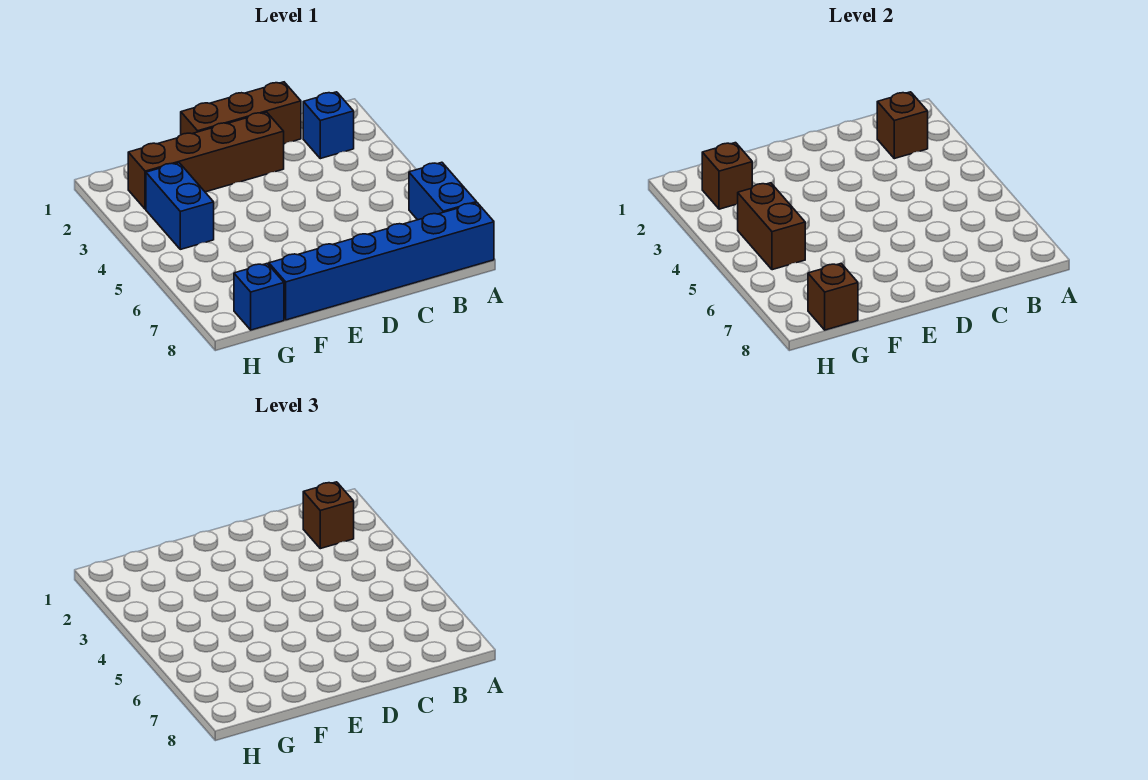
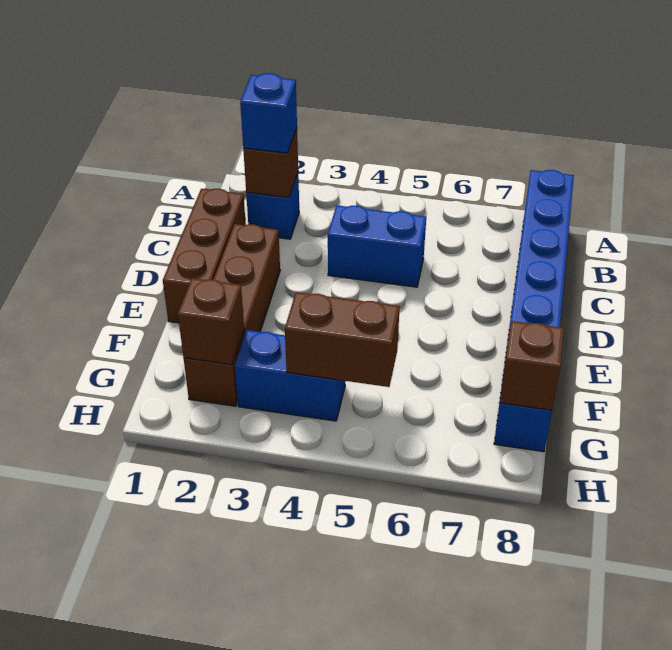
blue brick A6:A7 level 1 -> blue brick C4:C5 level 1
brown brick B2 level 3 -> blue brick B2 level 3

